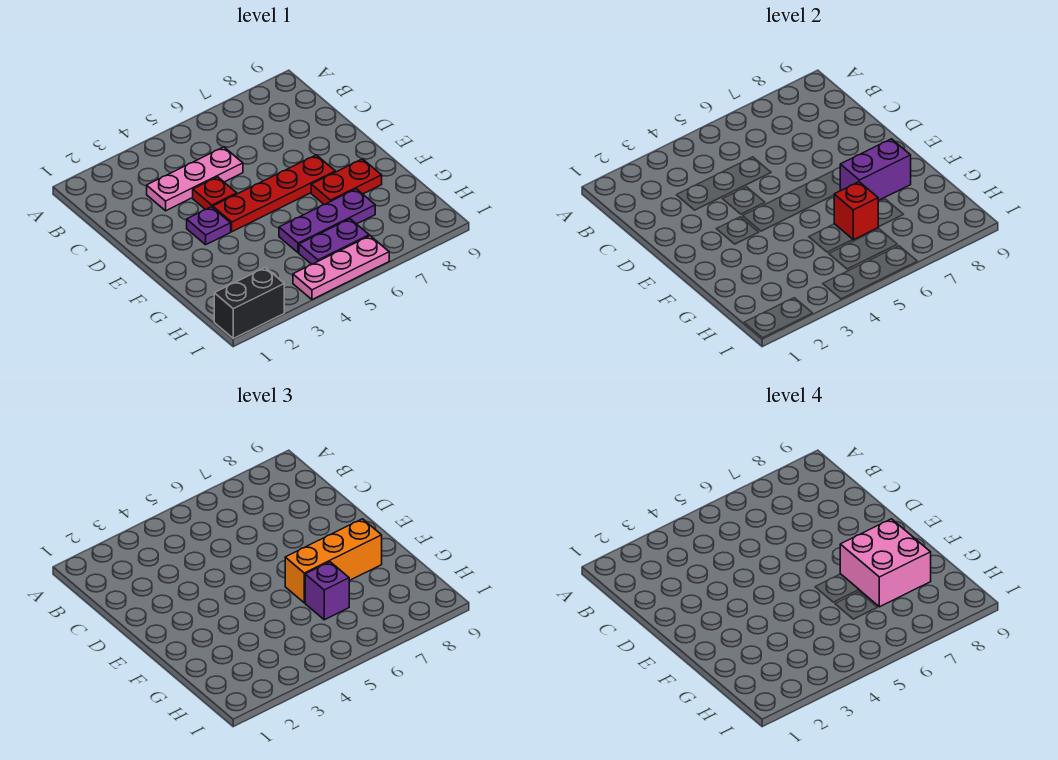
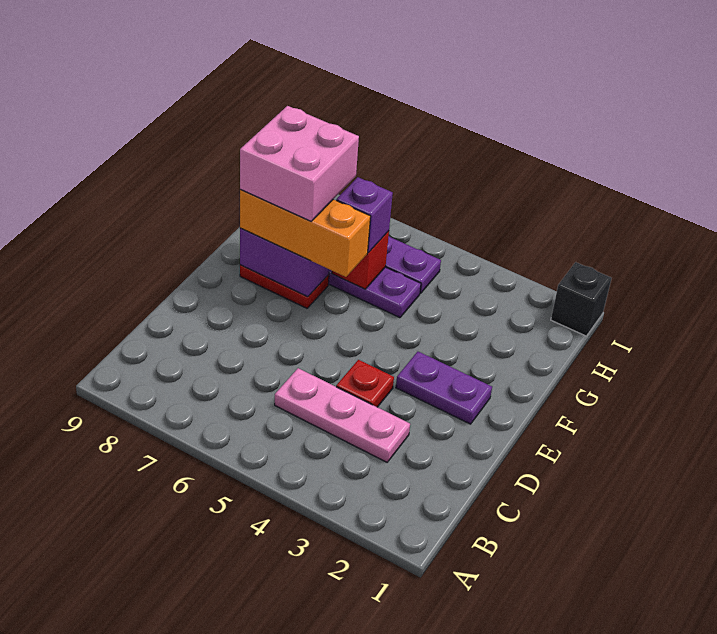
purple plate E3 level 1 -> purple plate E2:E3 level 1
red plate E4:E7 level 1 -> none
black brick I1:I2 level 1 -> black brick I1 level 1
pink plate I4:I6 level 1 -> none

